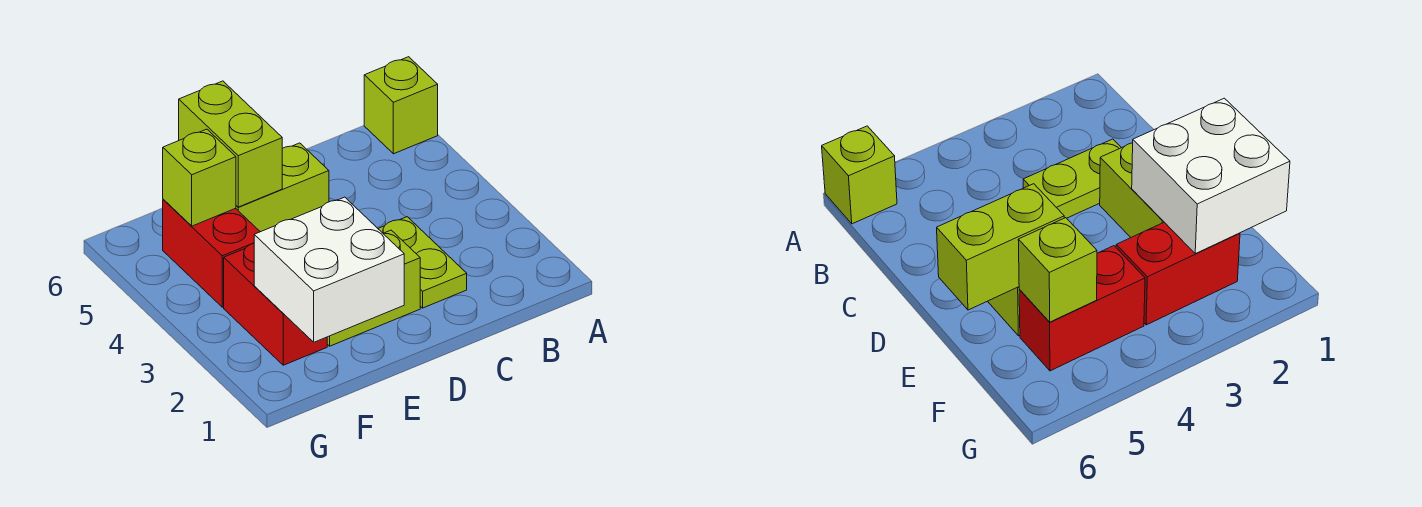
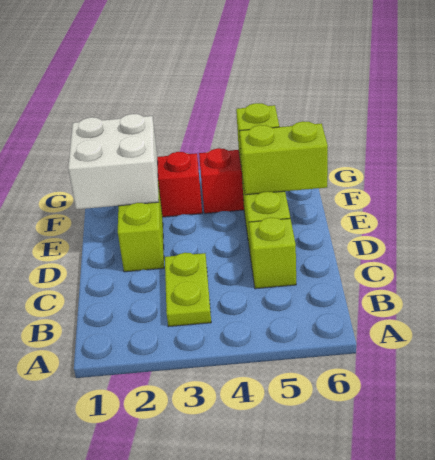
lime brick A6 level 1 -> lime brick C5 level 1
lime plate C2:C3 level 1 -> lime plate B3:C3 level 1

